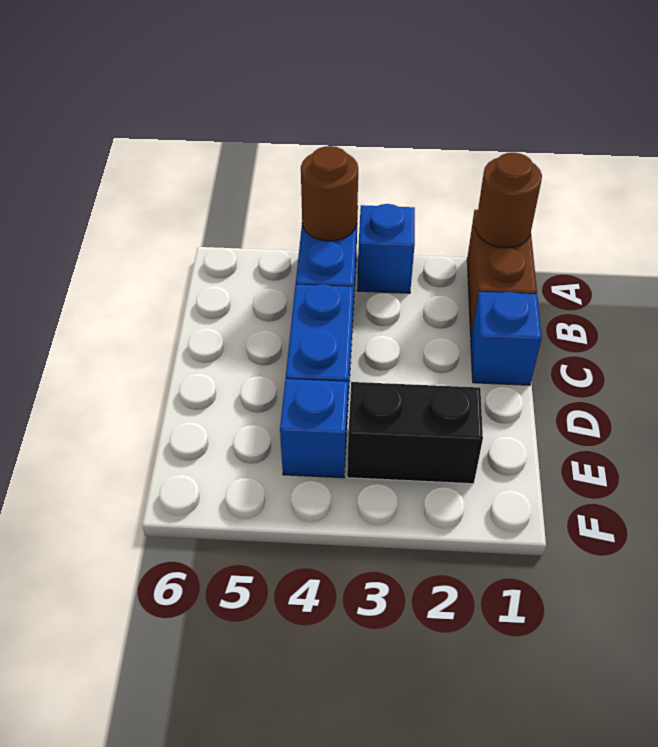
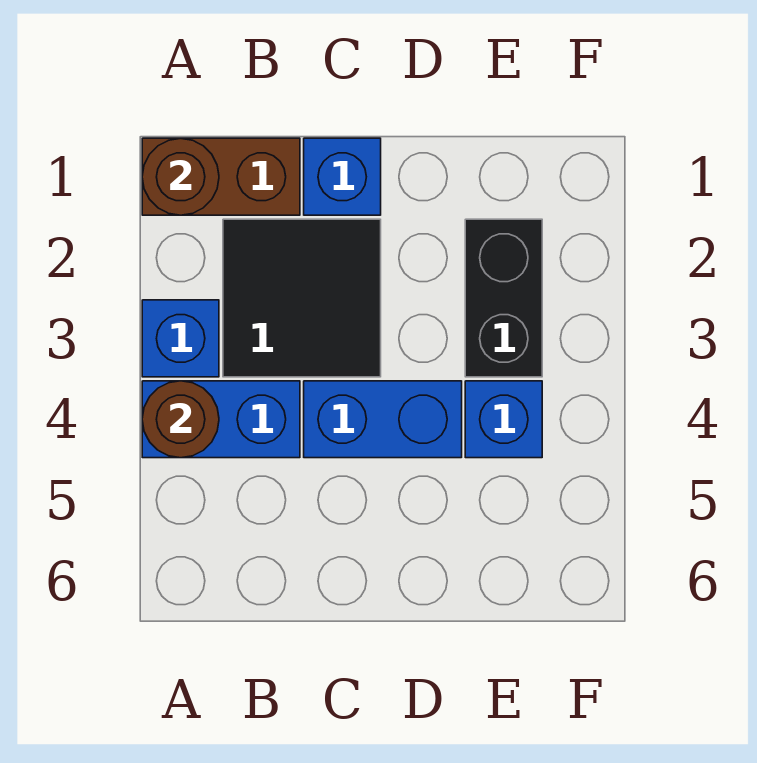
none -> black tile B2:C3 level 1

